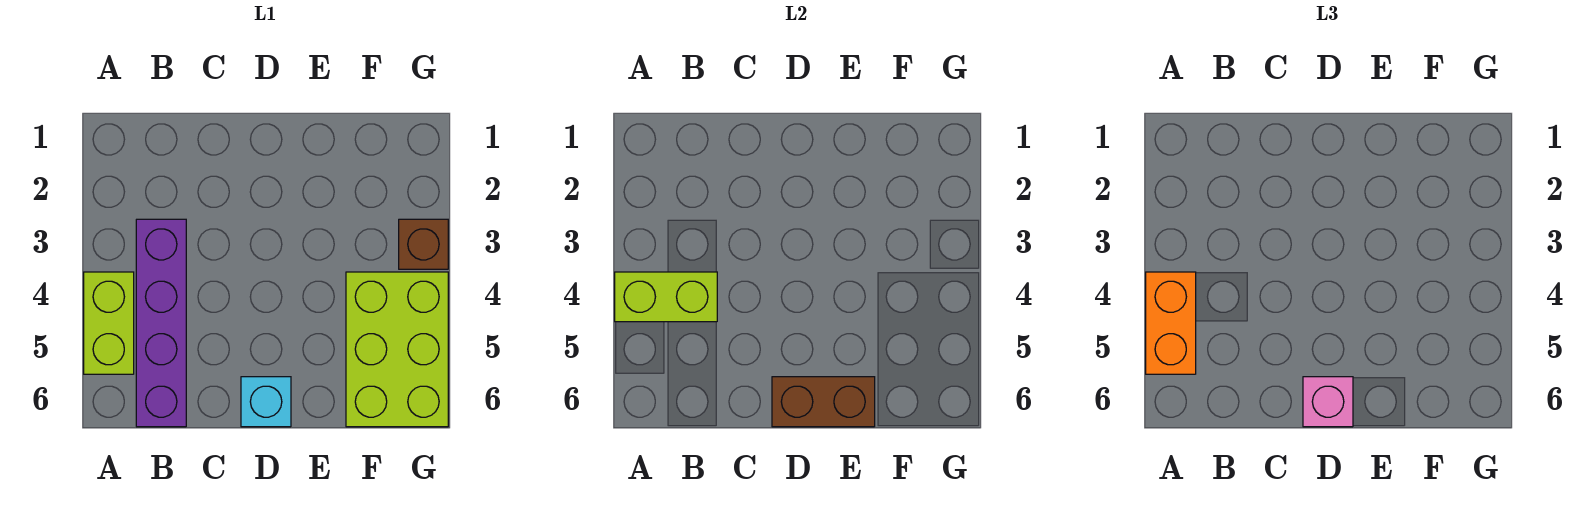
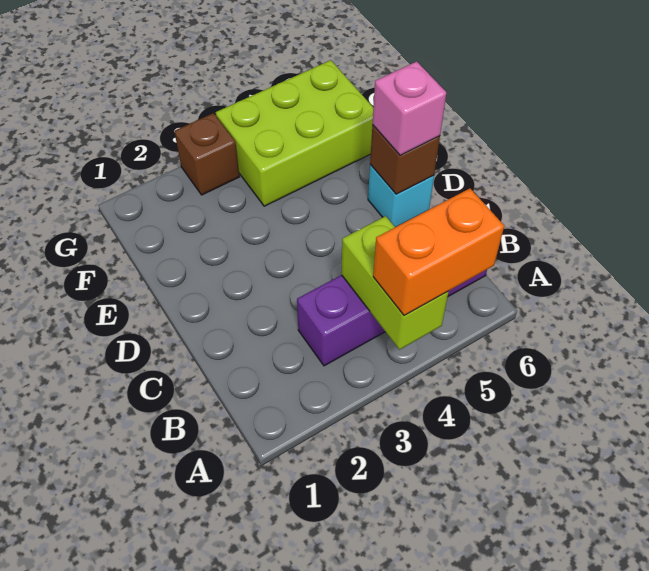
lime brick A4:A5 level 1 -> none
brown brick D6:E6 level 2 -> brown brick D6 level 2

